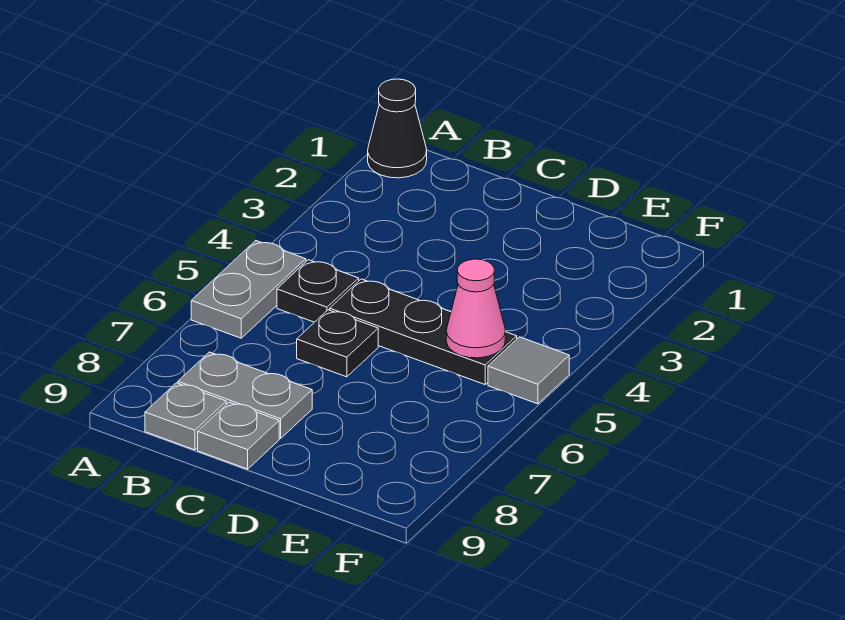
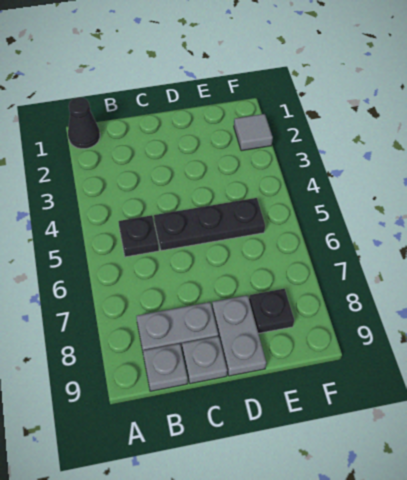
grey plate A5:A6 level 1 -> grey plate D8:D9 level 1
black plate C6 level 1 -> black plate E8 level 1
pink cone E5 level 2 -> none
grey tile F5 level 1 -> grey tile F2 level 1

